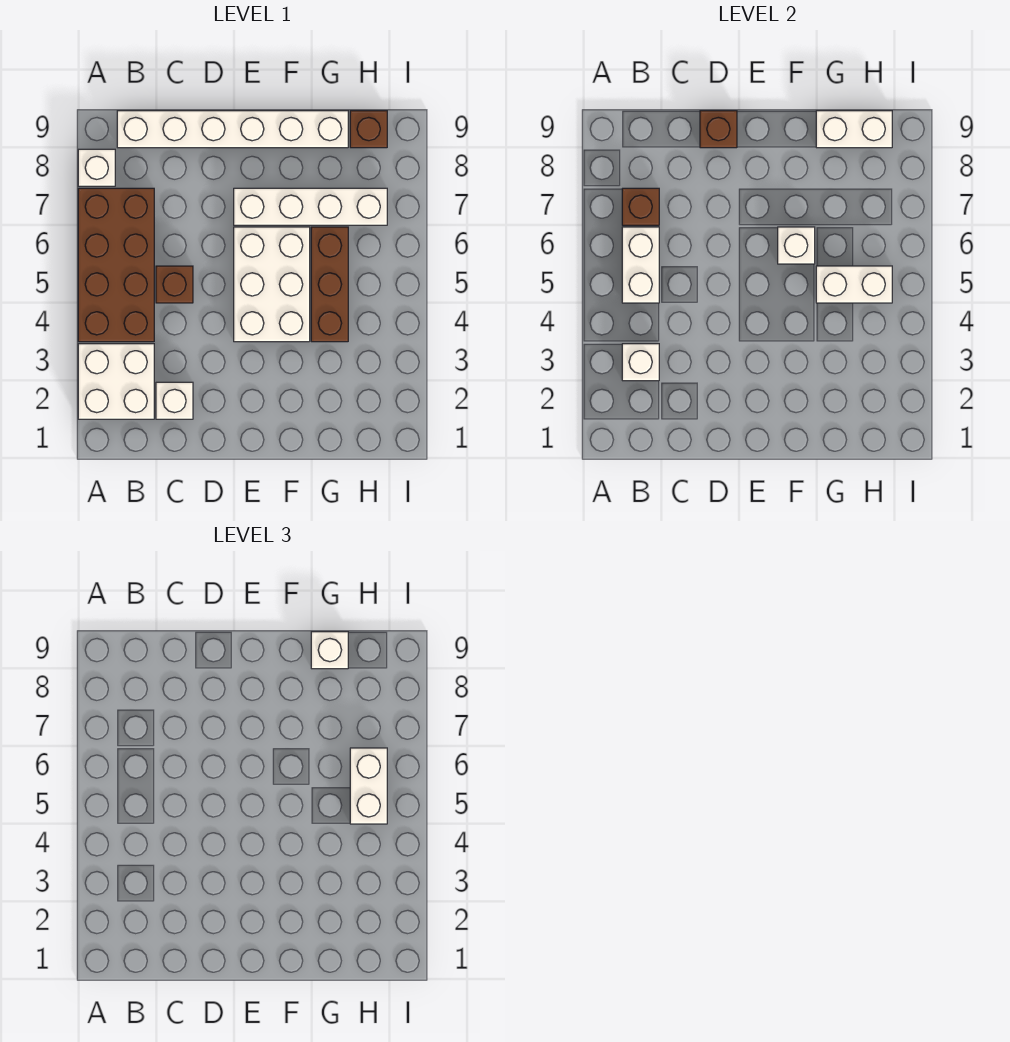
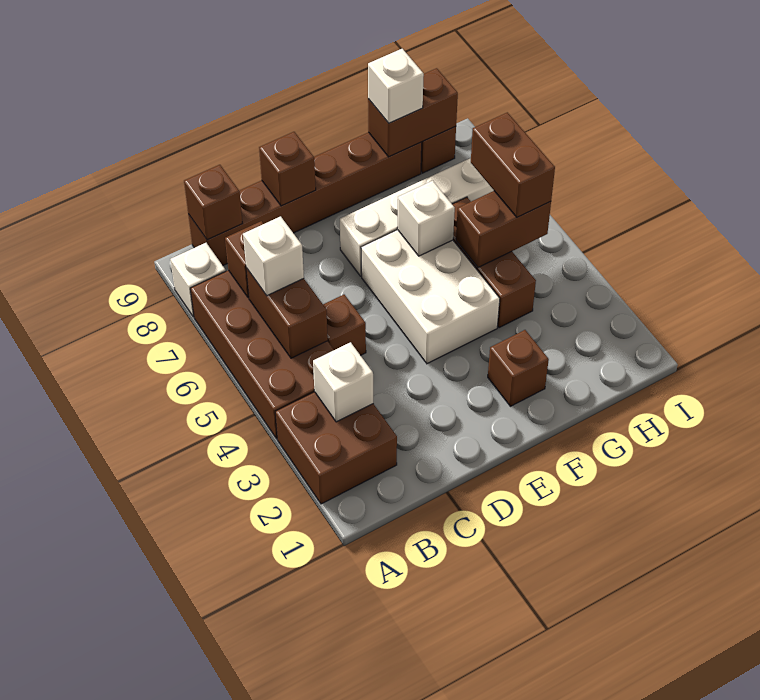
white brick A2:B3 level 1 -> brown brick A2:B3 level 1
white brick B5:B6 level 2 -> brown brick B5:B6 level 2
white brick B9:G9 level 1 -> brown brick B9:G9 level 1
none -> brown brick B9 level 2
white brick C2 level 1 -> white brick B6 level 3
none -> brown brick F2 level 1
white brick G5:H5 level 2 -> brown brick G5:H5 level 2
white brick G9:H9 level 2 -> brown brick G9:H9 level 2
white brick H5:H6 level 3 -> brown brick H5:H6 level 3

